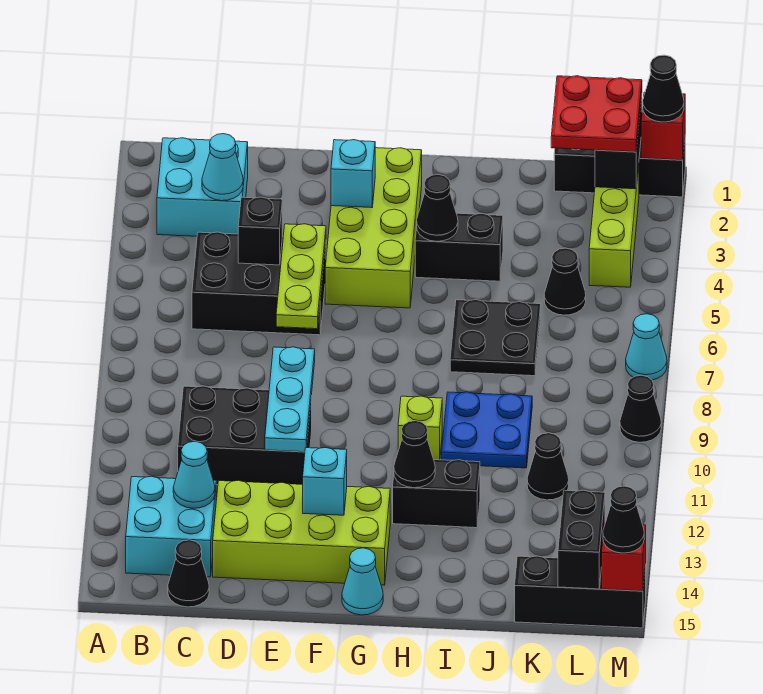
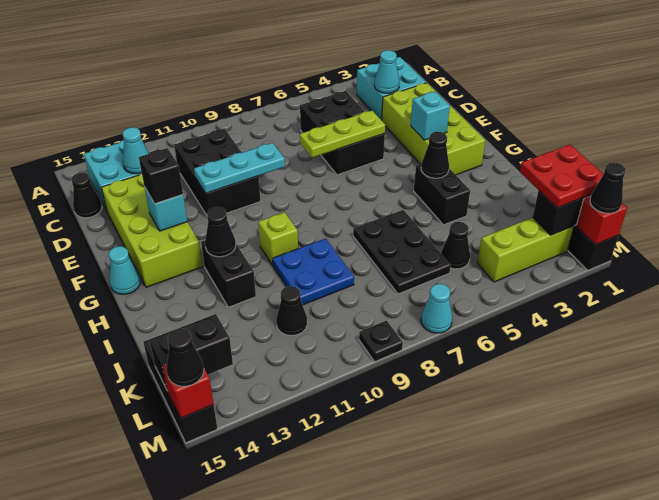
black brick D5 level 2 -> black brick F13 level 3
lime brick F2:G5 level 1 -> lime brick D2:G3 level 1
black plate I6:J7 level 1 -> black plate I6:K7 level 1
black cone M9 level 1 -> black plate M9 level 1

